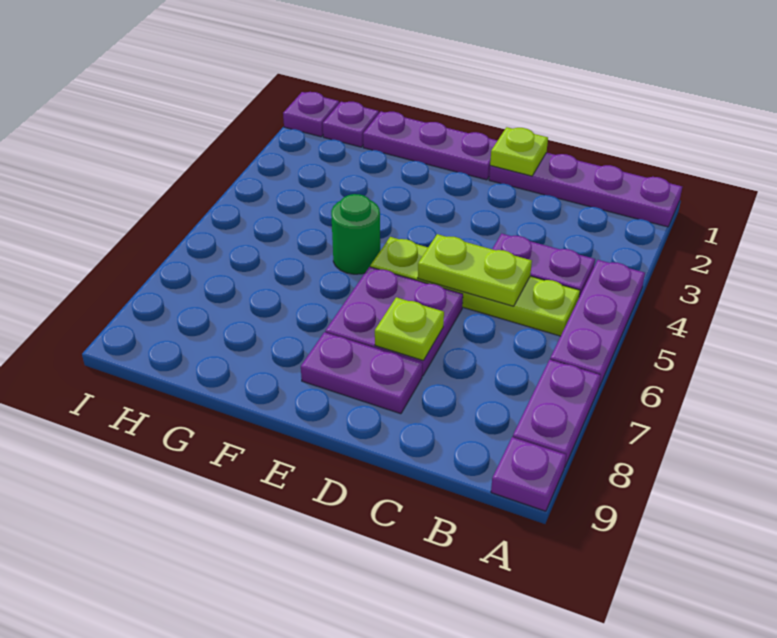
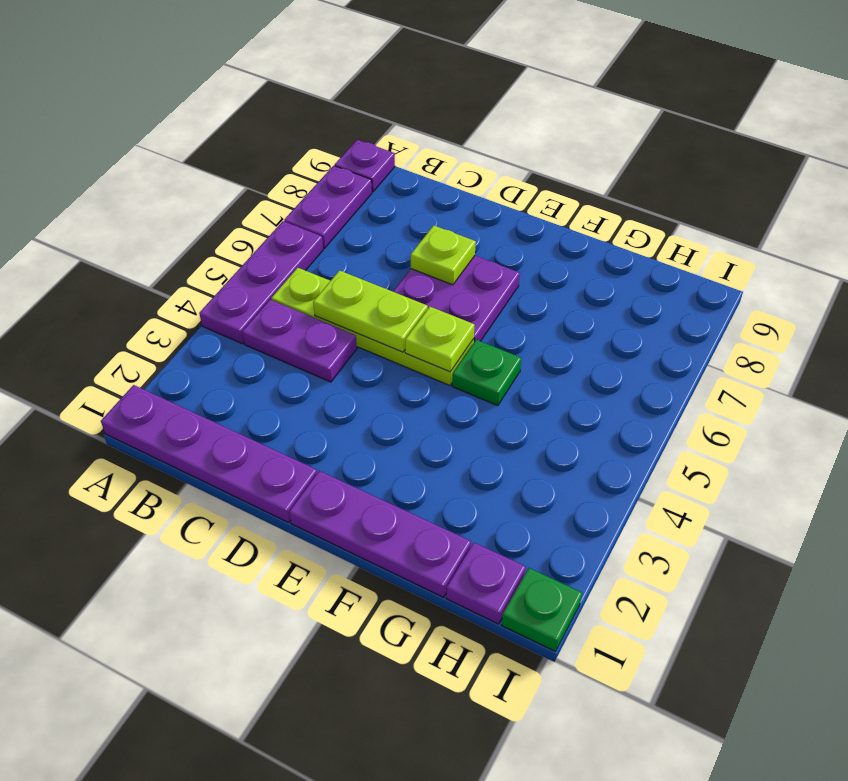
lime plate D1 level 2 -> lime plate E5 level 2
purple plate D8:E8 level 1 -> none
green round brick F5 level 1 -> green plate F5 level 1
purple plate I1 level 1 -> green plate I1 level 1

